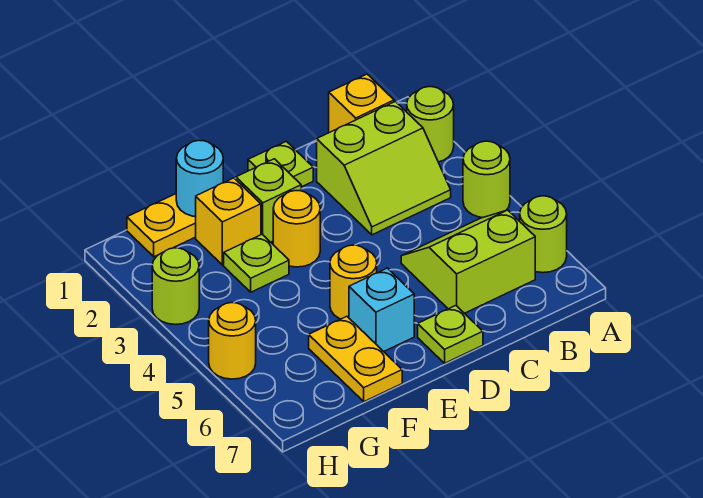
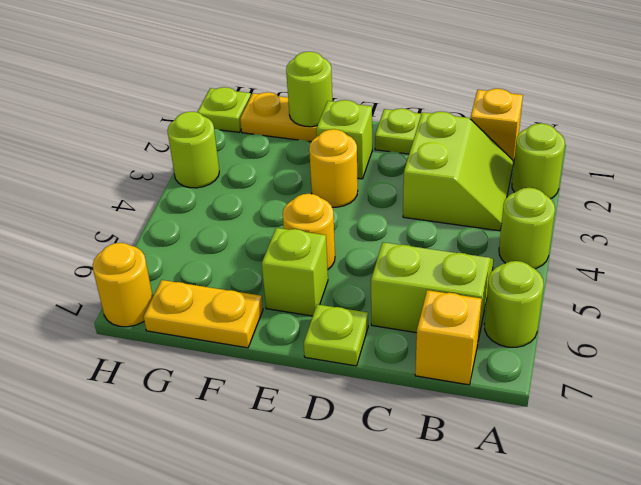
lime slope B2:C3 level 1 top 2 -> lime slope B2:C3 level 1 top C
cyan brick E6 level 1 -> lime brick E6 level 1
cyan round brick F1 level 2 -> lime round brick F1 level 2
yellow brick F2 level 1 -> yellow brick B7 level 1
lime plate F3 level 1 -> lime plate H1 level 1
yellow plate F6:F7 level 1 -> yellow plate F7:G7 level 1
yellow round brick H5 level 1 -> yellow round brick H7 level 1

